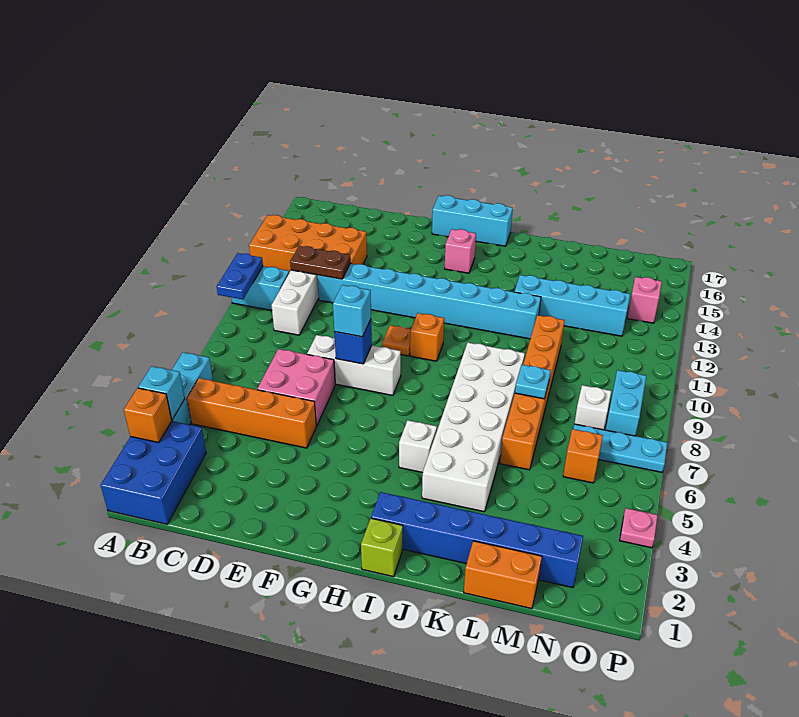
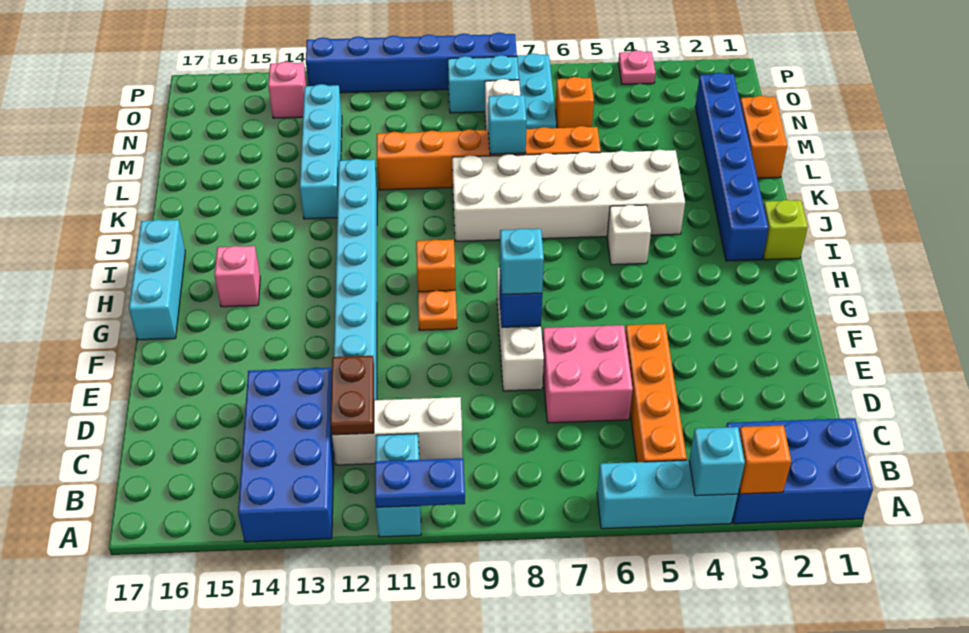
orange brick A13:D14 level 1 -> blue brick A13:D14 level 1
cyan plate L8 level 2 -> cyan brick L8 level 2
none -> blue brick P8:P13 level 1

